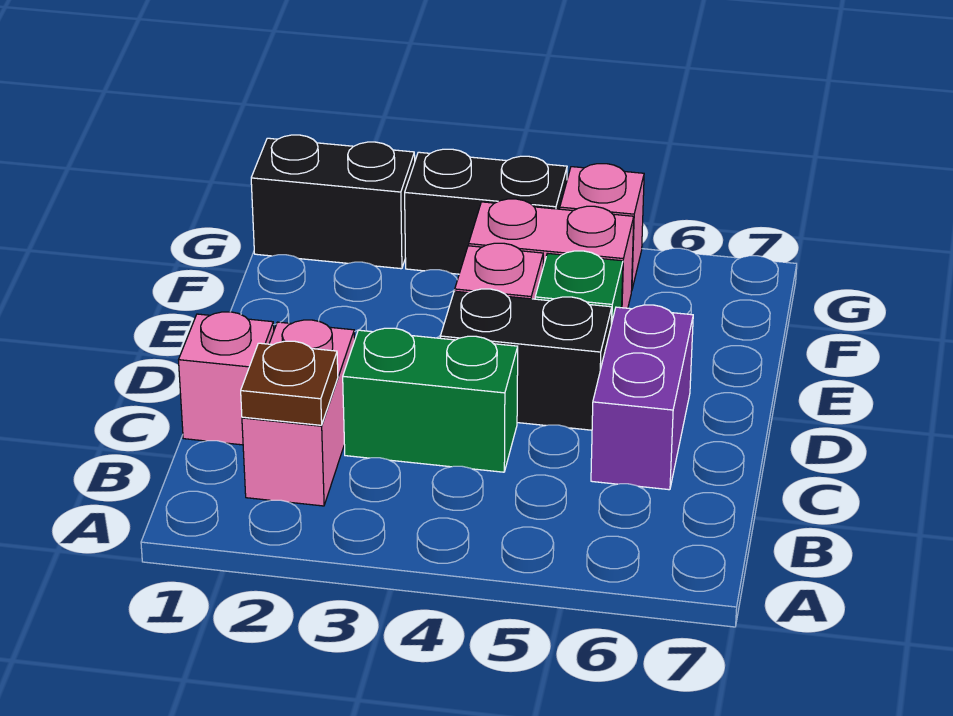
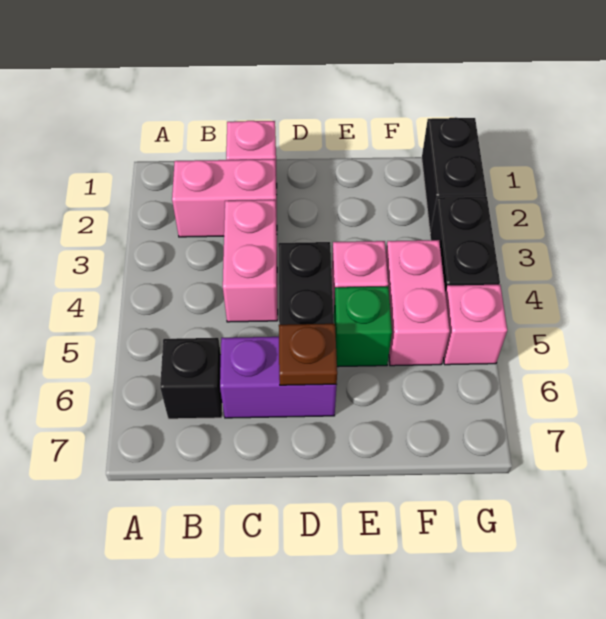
brown plate B2 level 2 -> brown plate D6 level 2
none -> black brick B6 level 1
green brick C3:C4 level 1 -> pink brick C3:C4 level 1

